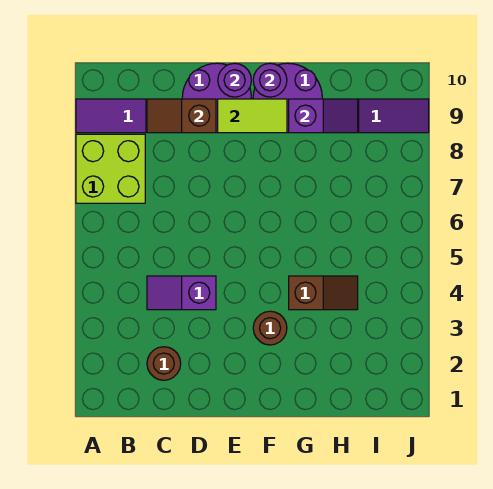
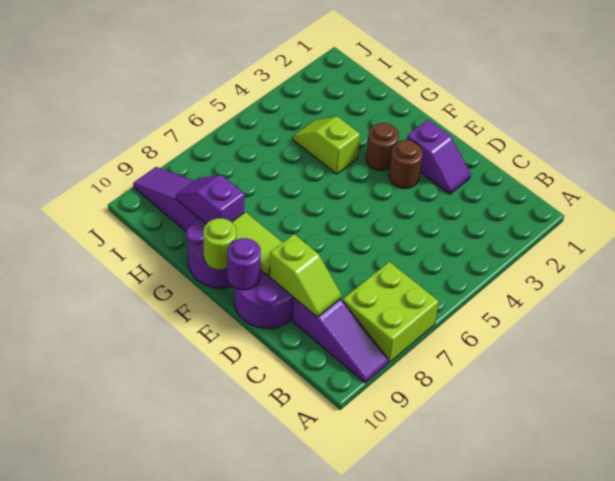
brown round brick C2 level 1 -> brown round brick E3 level 1
purple slope C4:D4 level 1 top D -> purple slope D2:E2 level 1 top E
brown slope C9:D9 level 2 top D -> lime slope C9:D9 level 2 top D
purple round brick F10 level 2 -> lime round brick F10 level 2
brown slope G4:H4 level 1 top G -> lime slope G4:H4 level 1 top G

